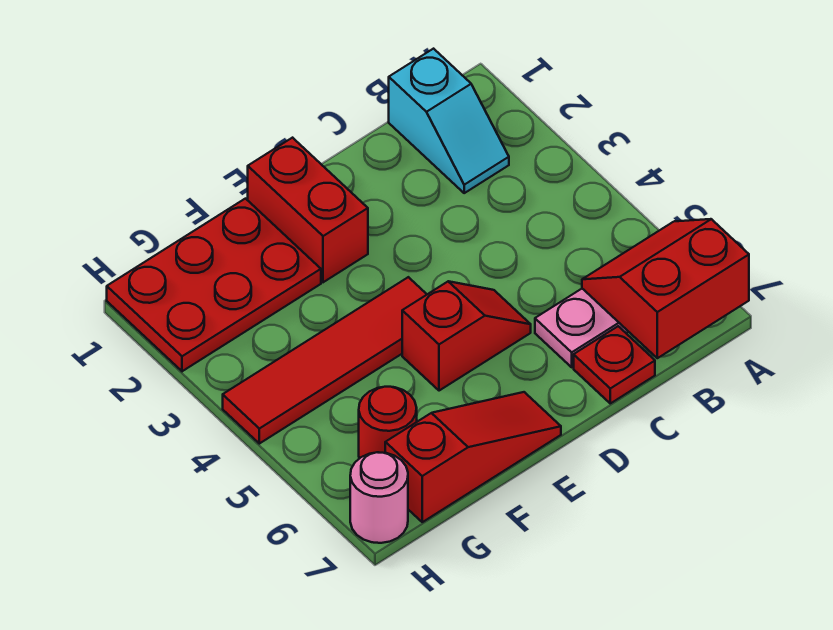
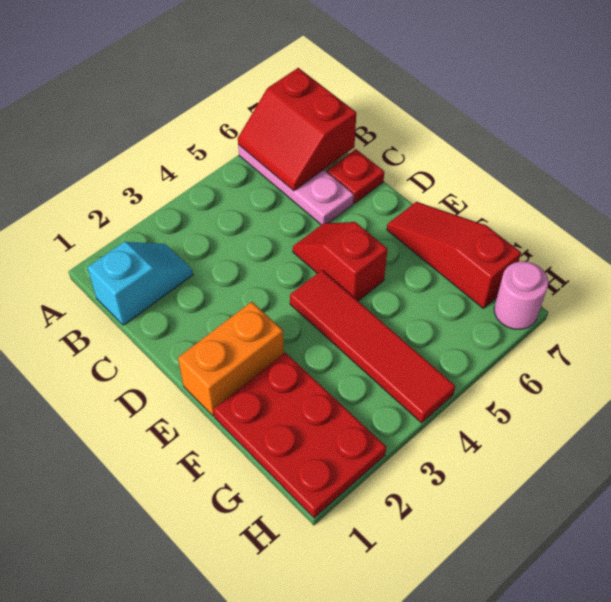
red brick E1:E2 level 1 -> orange brick E1:E2 level 1
red round brick G6 level 1 -> none

